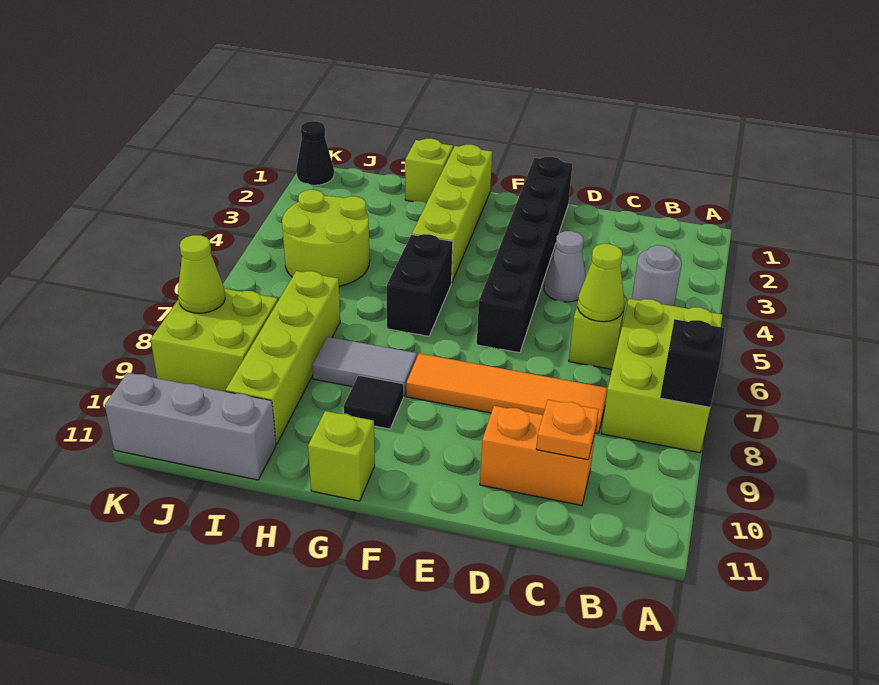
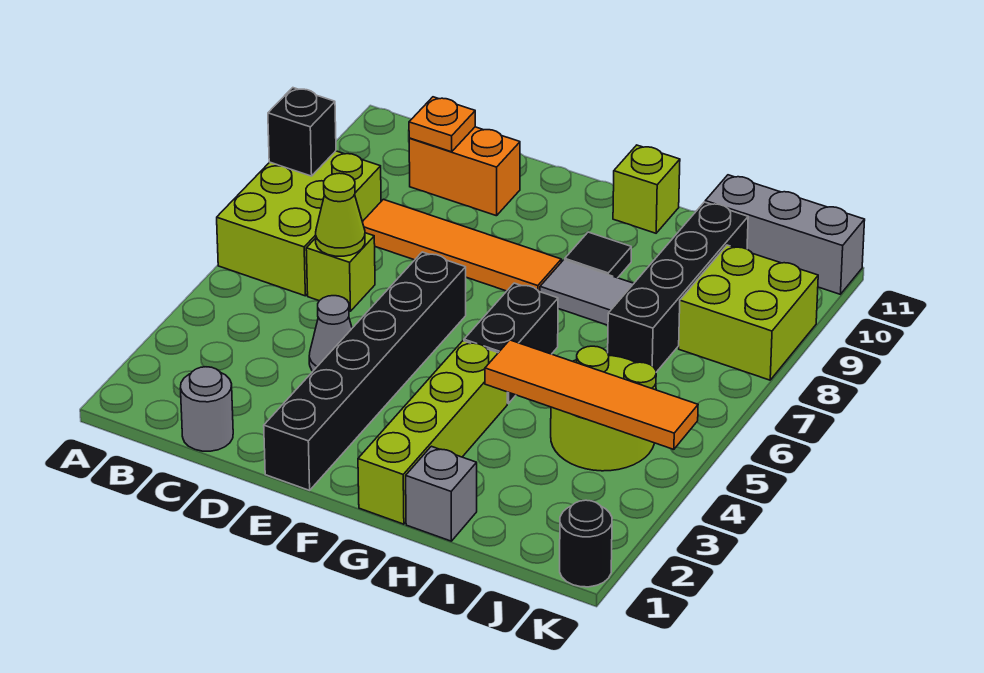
grey round brick B4 level 1 -> grey round brick C1 level 1
lime brick H1 level 1 -> grey brick H1 level 1
none -> orange tile H4:K4 level 2
lime brick I7:I10 level 1 -> black brick I7:I10 level 1
black cone K1 level 1 -> black round brick K1 level 1
lime cone K8 level 2 -> none

